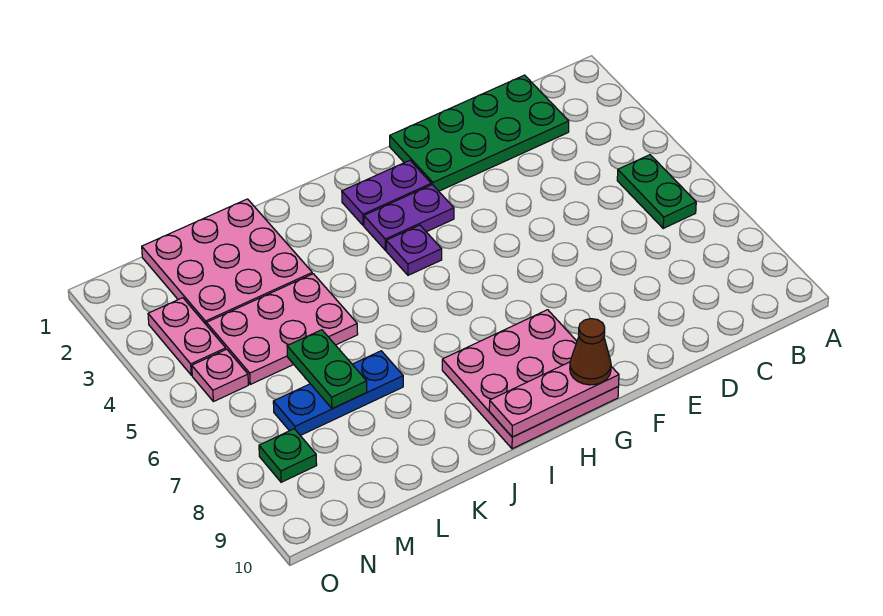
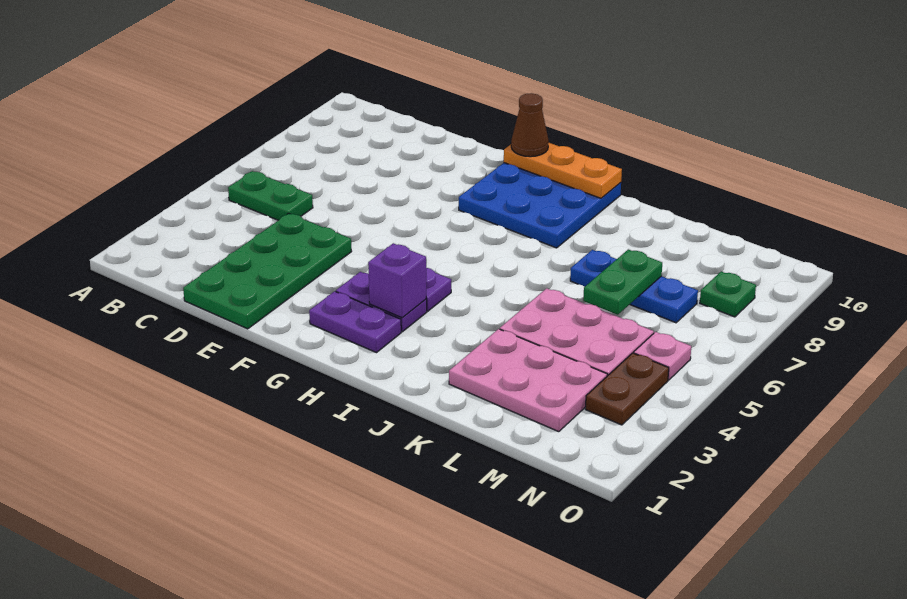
green plate B5:B6 level 1 -> green plate B5:C5 level 1
green plate C1:F2 level 1 -> green plate D1:E4 level 1
pink plate G8:I10 level 1 -> blue plate G8:I10 level 1
pink plate G10:I10 level 2 -> orange plate G10:I10 level 2
none -> purple brick H3 level 2
pink plate K1:M3 level 1 -> pink plate K2:M3 level 1
pink plate N3:N4 level 1 -> brown plate N3:N4 level 1

